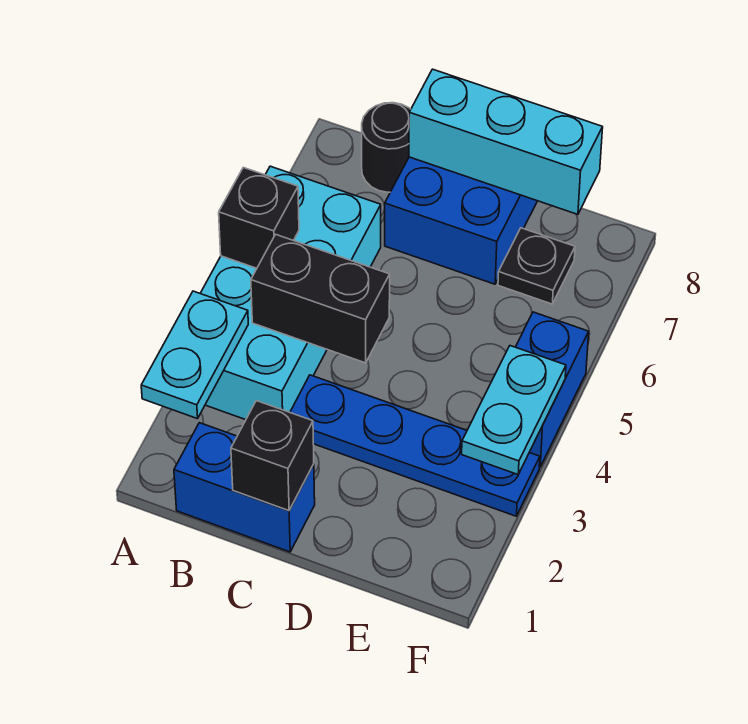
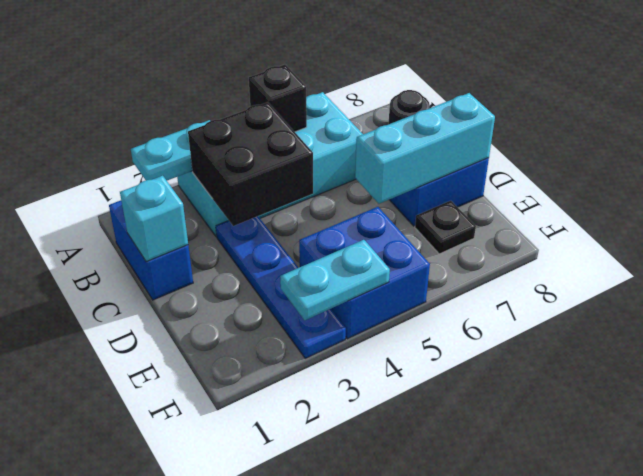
black brick B4:C4 level 2 -> black brick B3:C4 level 2
black brick C1 level 2 -> cyan brick C1 level 2
cyan brick C8:E8 level 2 -> cyan brick D6:D8 level 2
blue brick F4:F5 level 1 -> blue brick E4:F5 level 1

